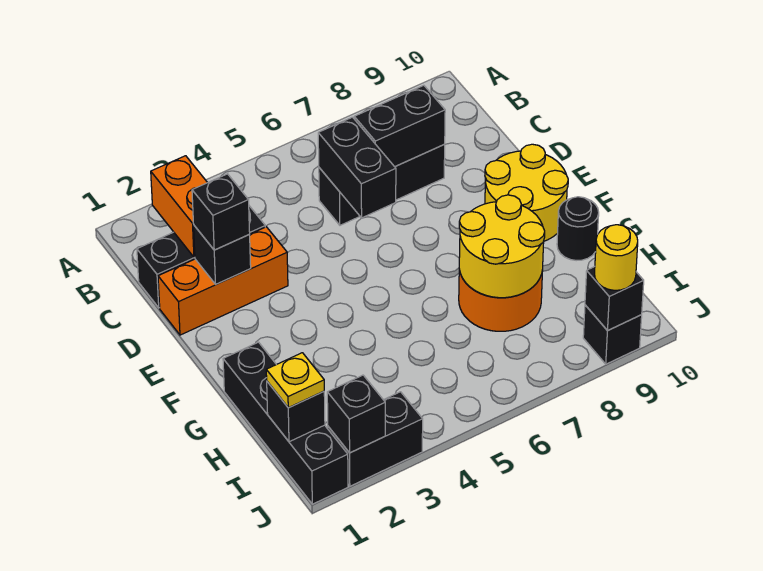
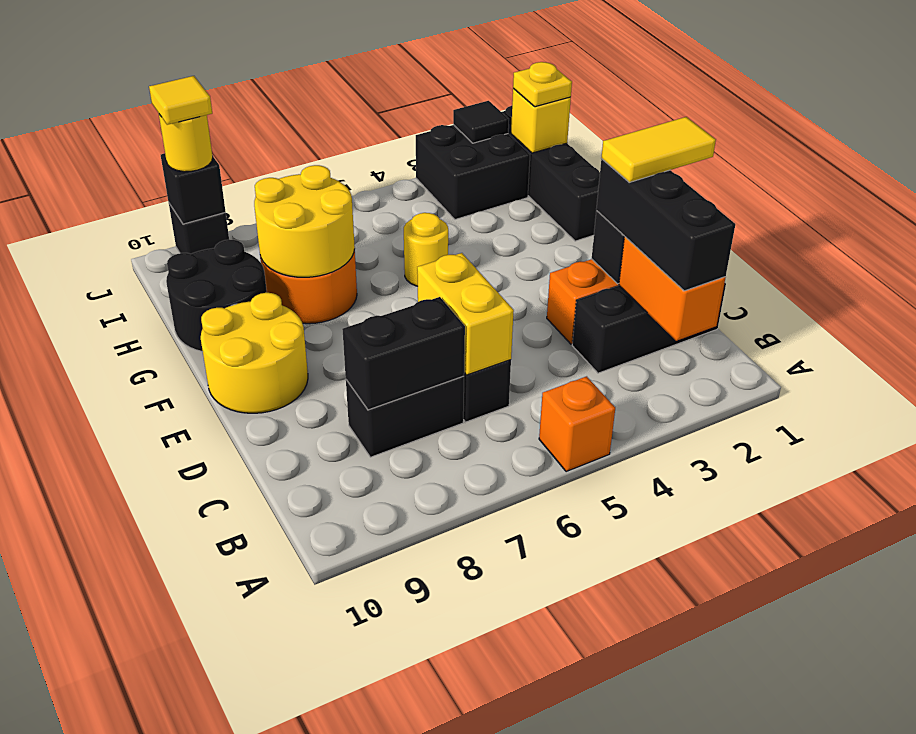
none -> orange brick A5 level 1
black brick C6:D6 level 2 -> yellow brick C6:D6 level 2
none -> yellow tile D1:D2 level 4
black brick D2 level 3 -> black brick B2:D2 level 3
none -> yellow round brick G5 level 1
black round brick G10 level 1 -> black round brick G9:H10 level 1
black brick I1 level 2 -> yellow brick I1 level 2
black brick J2:J3 level 1 -> black brick I2:J3 level 1
black brick J2 level 2 -> black tile J2 level 2
none -> yellow tile J9 level 4

